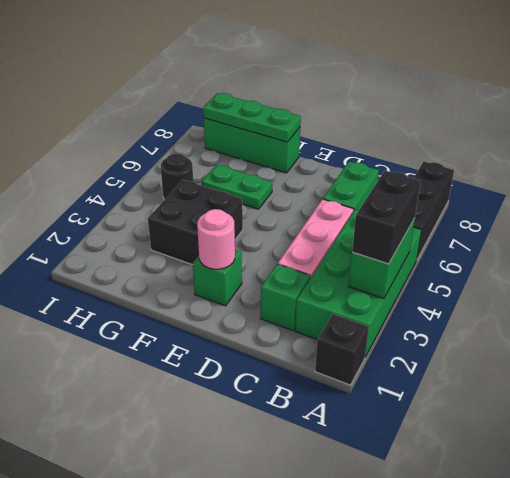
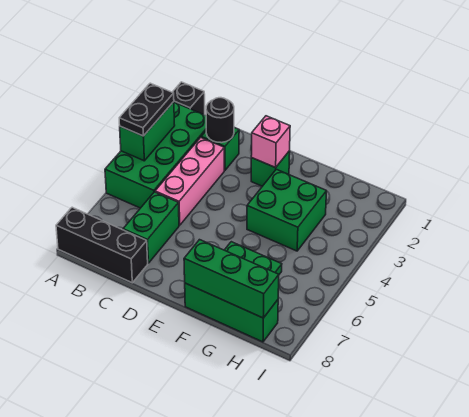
black brick A3:A4 level 3 -> black plate A3:A4 level 3
black brick A6:A8 level 1 -> black brick A8:C8 level 1
pink round brick E2 level 2 -> pink brick E2 level 2
black brick F3:G4 level 1 -> green brick F3:G4 level 1
green plate F8:H8 level 2 -> green brick F8:H8 level 2
black round brick H5 level 1 -> black round brick C2 level 2

